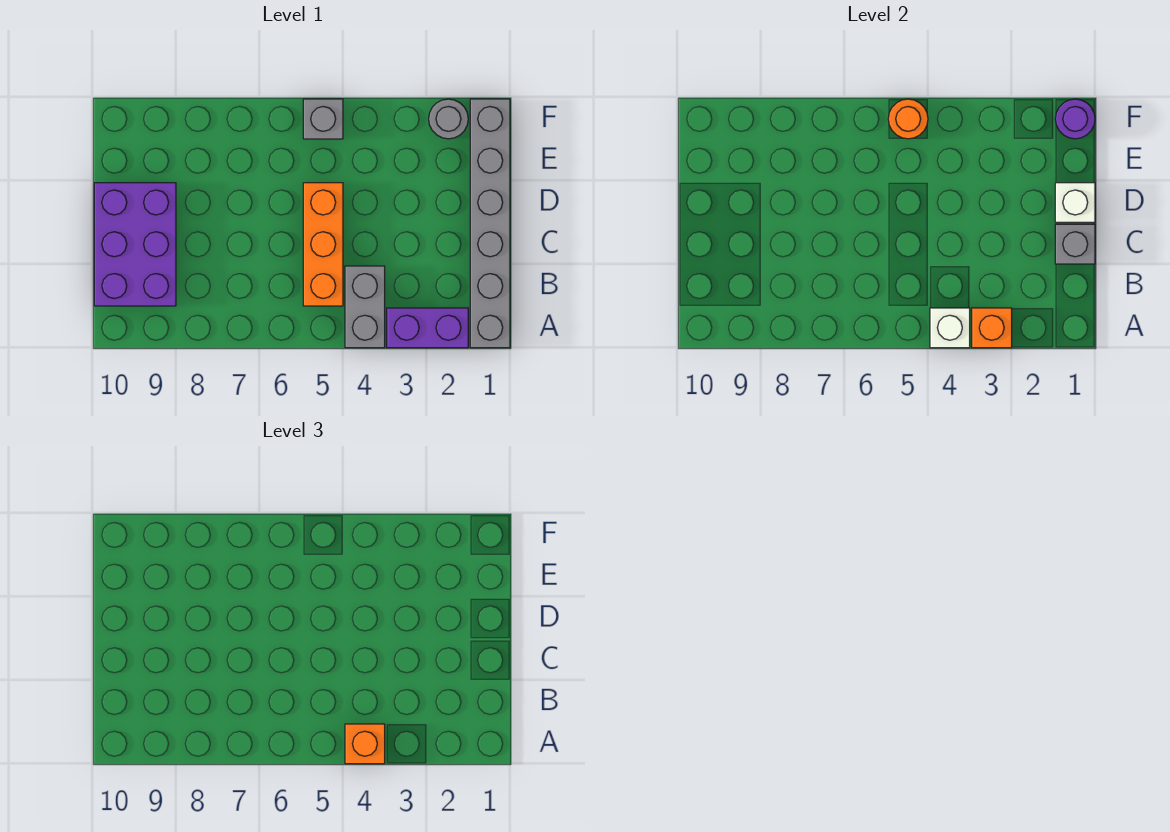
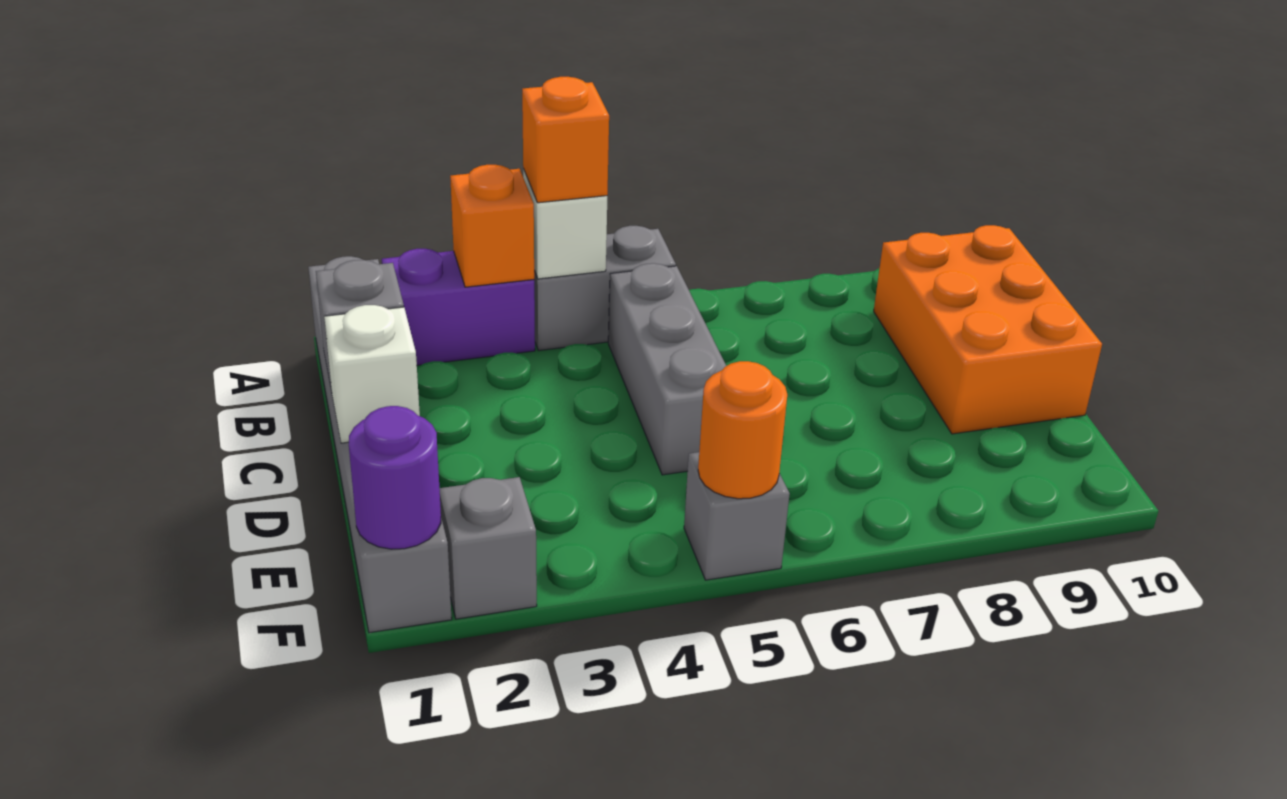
grey brick A4:B4 level 1 -> grey brick A4:A5 level 1
orange brick B5:D5 level 1 -> grey brick B5:D5 level 1
purple brick B9:D10 level 1 -> orange brick B9:D10 level 1
grey round brick F2 level 1 -> grey brick F2 level 1

